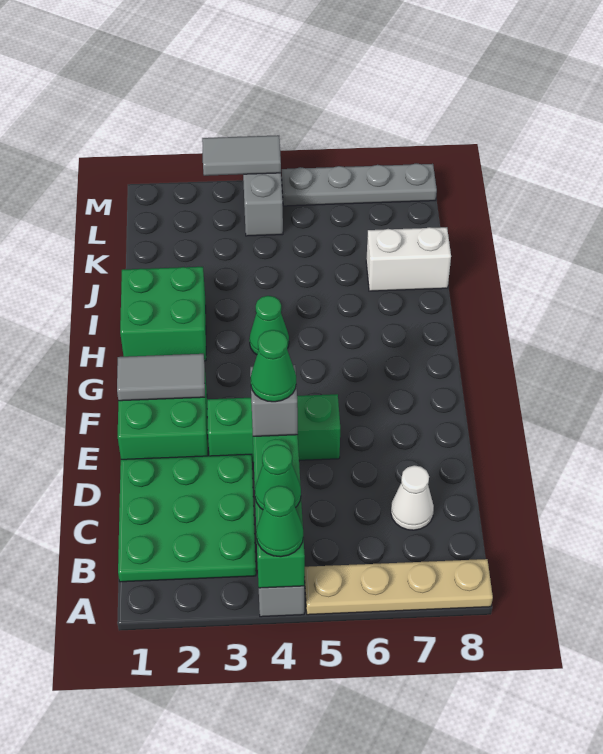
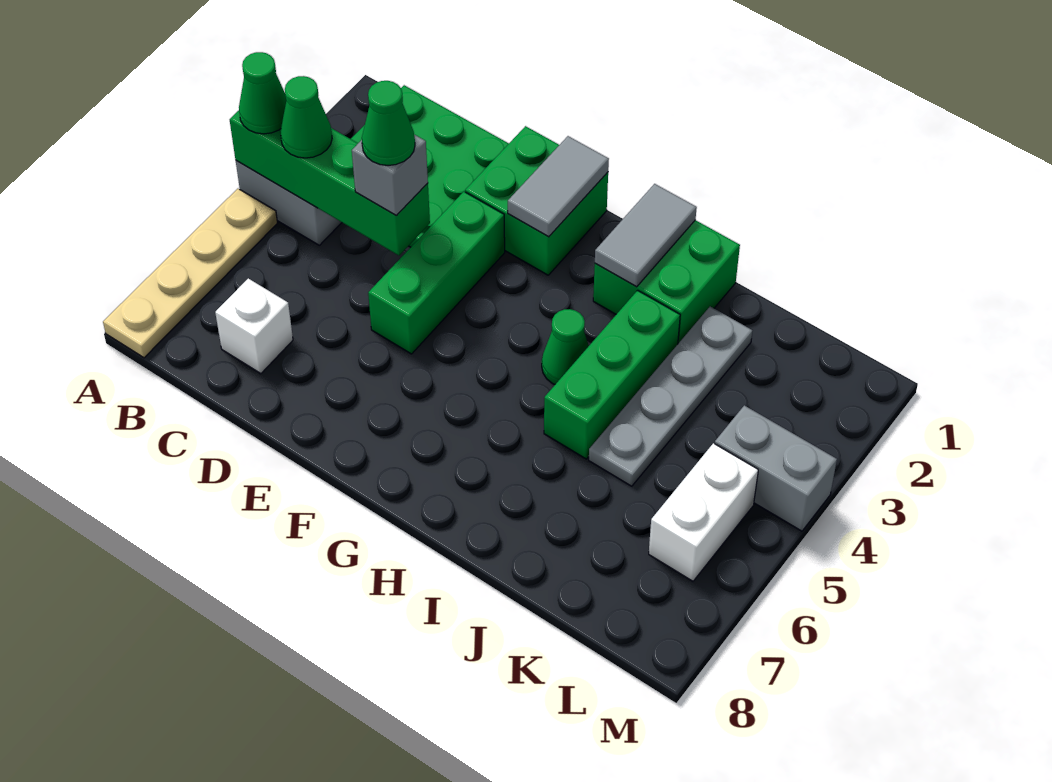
white cone C7 level 1 -> white brick C7 level 1
none -> green brick I3:I5 level 1
white brick J7:J8 level 1 -> white brick L5:L6 level 1
grey tile M3:M4 level 2 -> grey tile H1:H2 level 2
grey plate M5:M8 level 1 -> grey plate J2:J5 level 1

